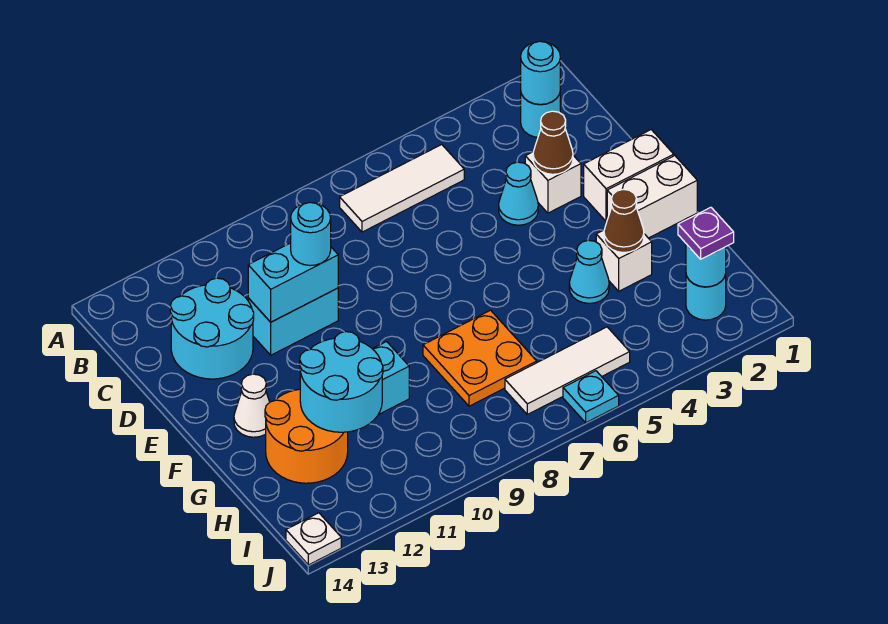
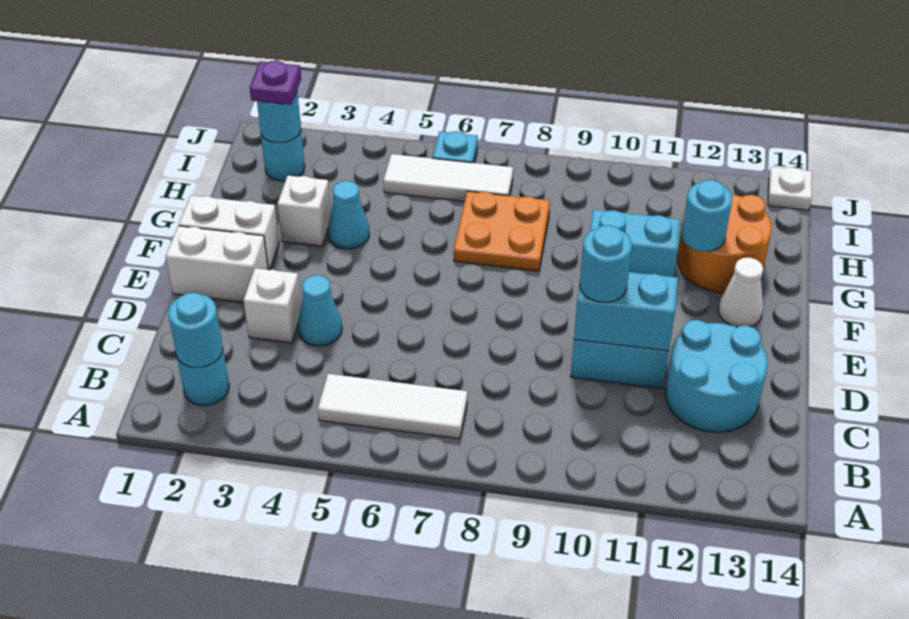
brown cone D3 level 2 -> none
brown cone G3 level 2 -> none
cyan round brick G11:H12 level 2 -> cyan round brick G12 level 2

